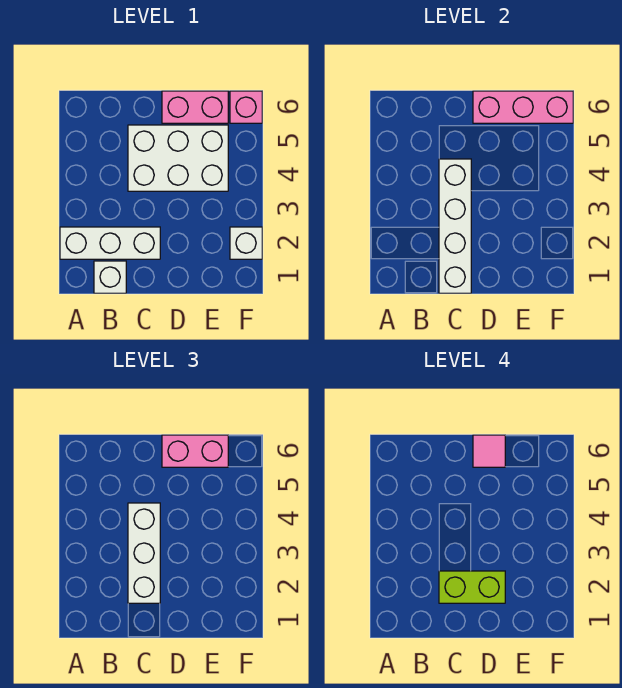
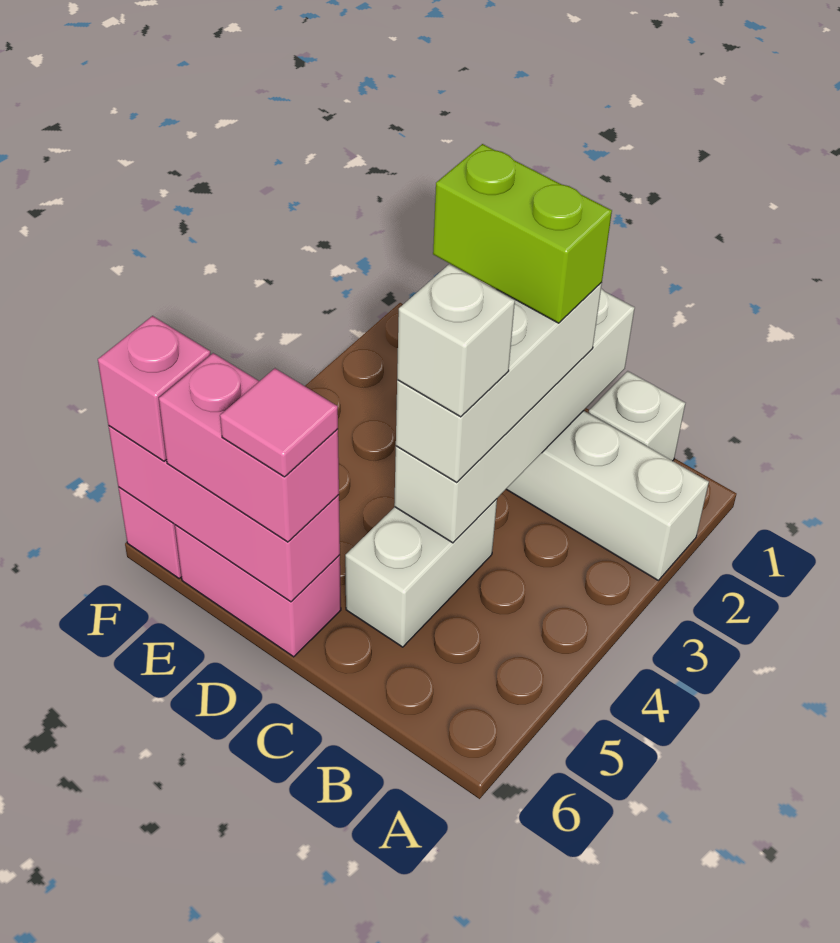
white brick C4:E5 level 1 -> white brick C4:C5 level 1
white brick F2 level 1 -> white brick C4 level 4
none -> pink brick F6 level 3

